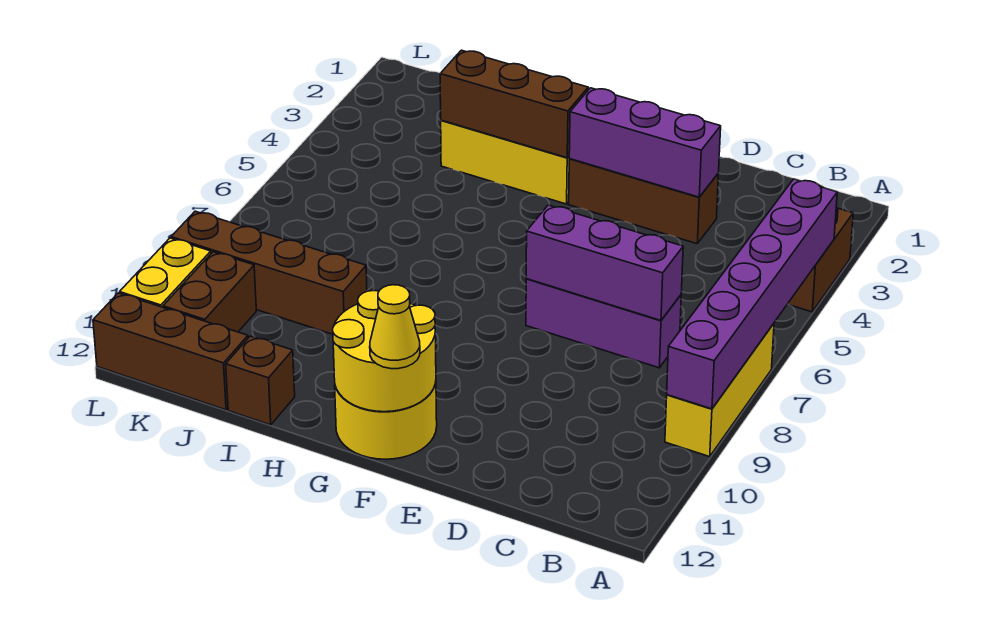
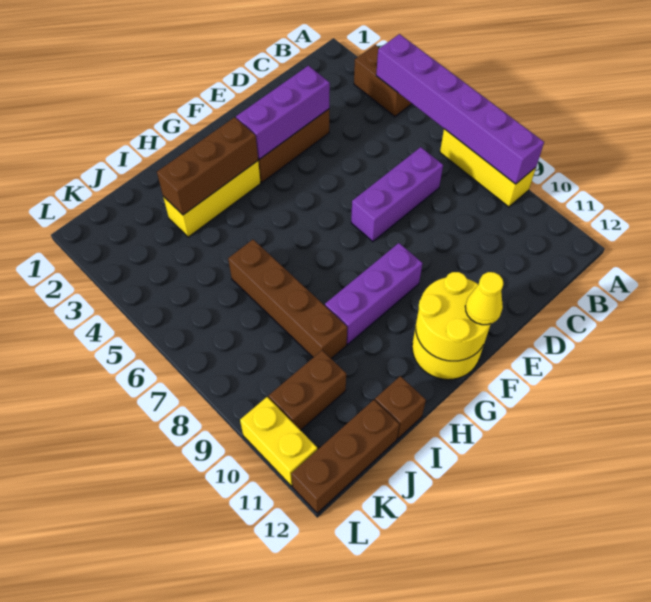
purple brick C7:E7 level 2 -> purple brick F9:H9 level 1
brown brick I9:L9 level 1 -> brown brick I6:I9 level 1
brown brick K10:K11 level 1 -> brown brick J10:K10 level 1

